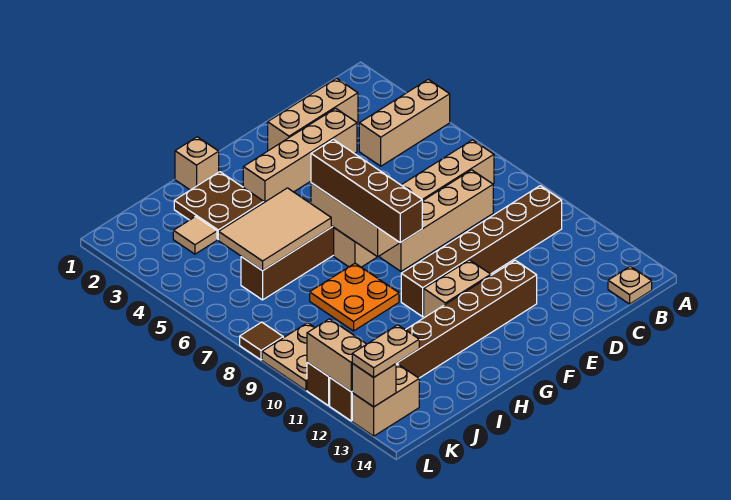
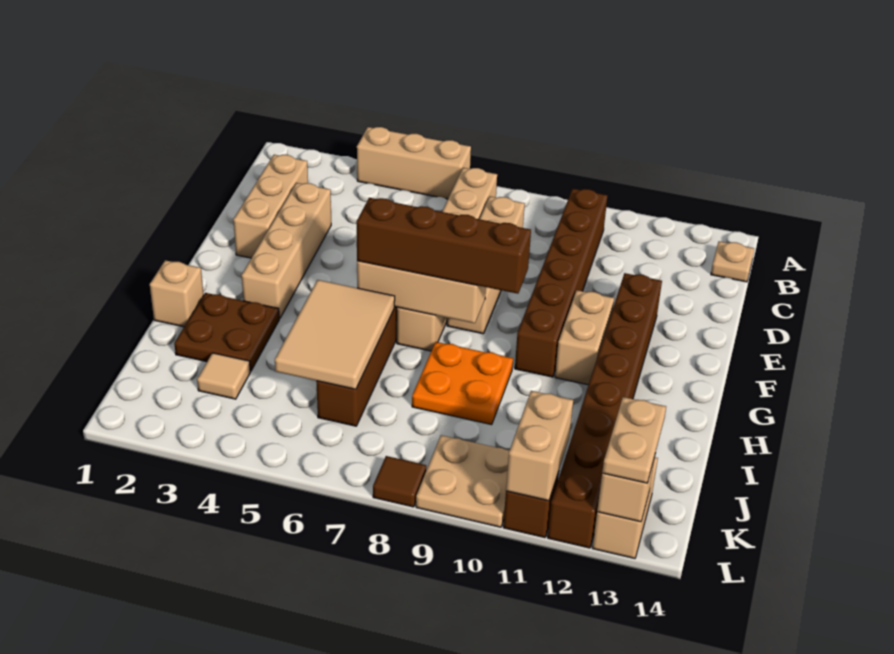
tan brick A4:C4 level 1 -> tan brick A4:A6 level 1
tan brick L11:L12 level 2 -> tan brick K11:L11 level 2

